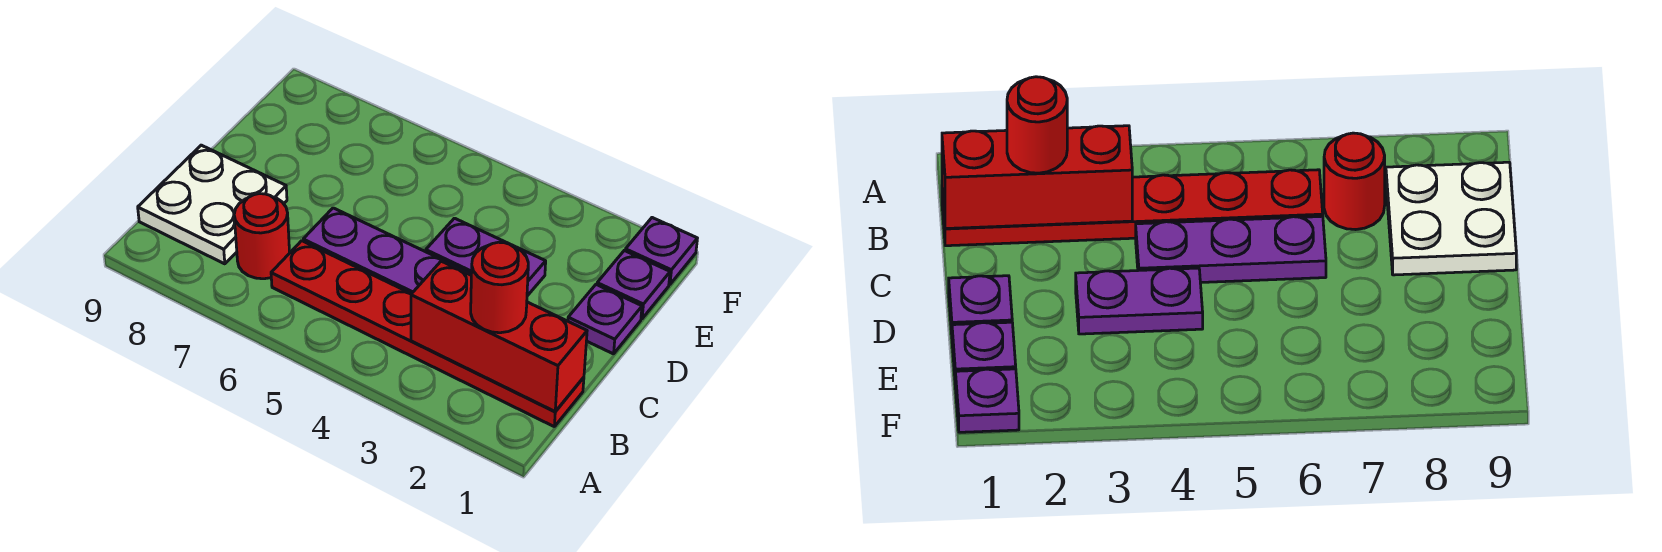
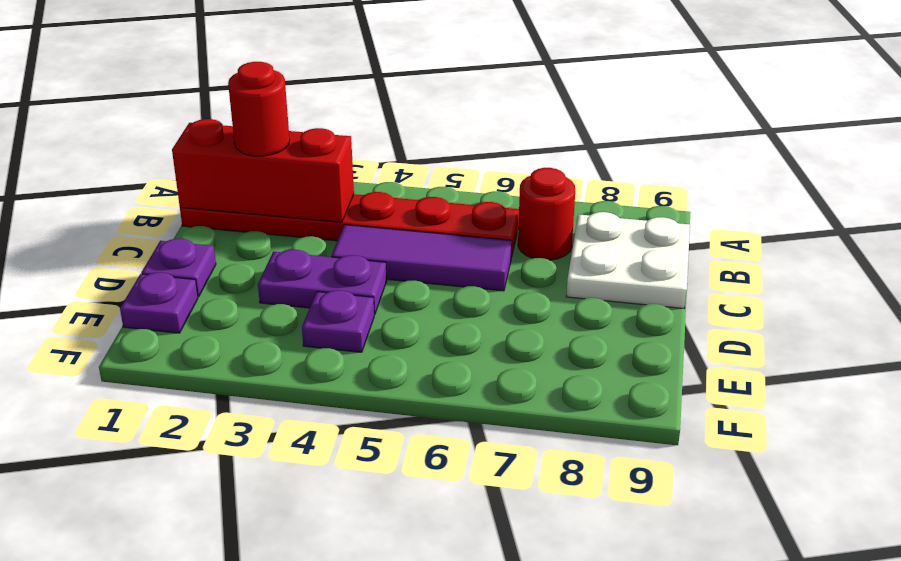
purple plate C4:C6 level 1 -> purple tile C4:C6 level 1
purple plate F1 level 1 -> purple plate E4 level 1

